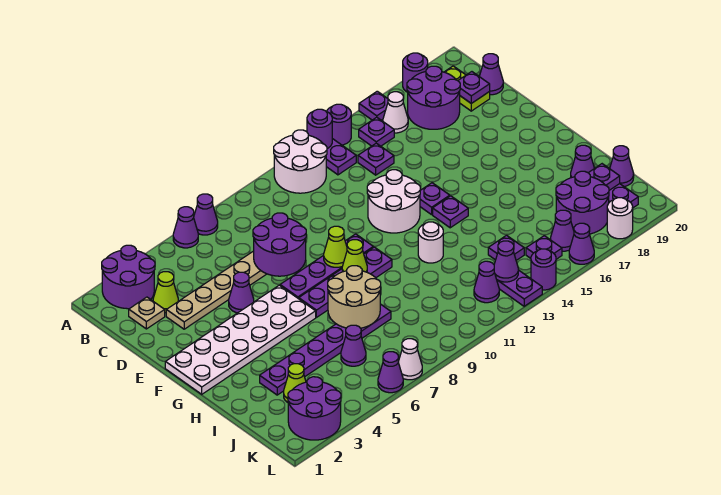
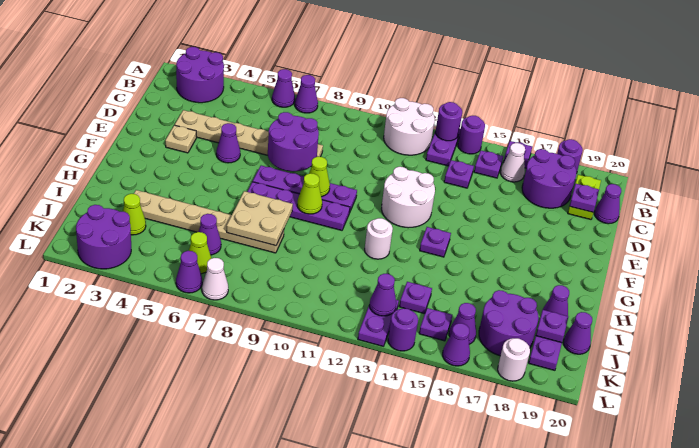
tan plate C2 level 1 -> tan plate E3 level 1
lime cone C3 level 1 -> lime cone K6 level 1
white plate F1:G6 level 1 -> none
purple plate F14 level 1 -> none
tan round brick H7:I8 level 2 -> tan plate H7:I8 level 2
purple plate I3:I8 level 1 -> tan plate I3:I8 level 1
purple cone K12 level 1 -> none

